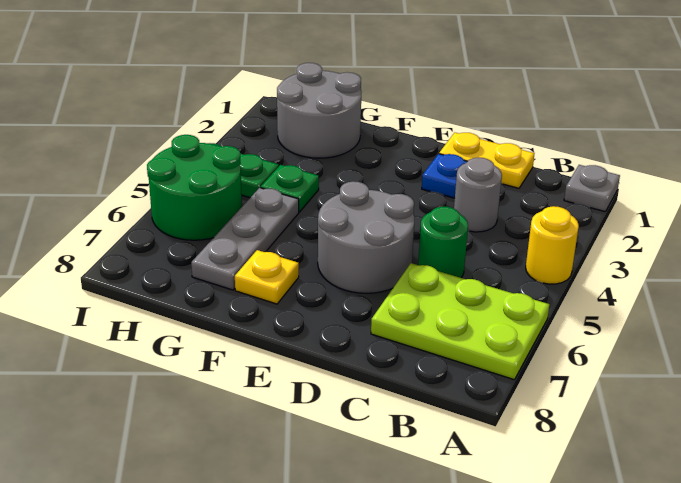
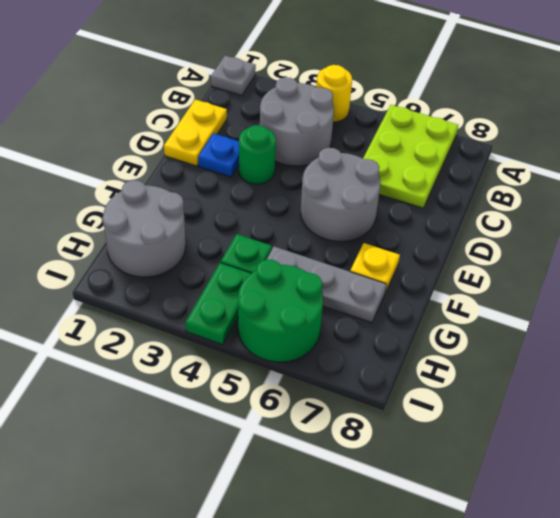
grey round brick C3 level 1 -> grey round brick B3:C4 level 1
green round brick C5 level 1 -> green round brick D3 level 1

